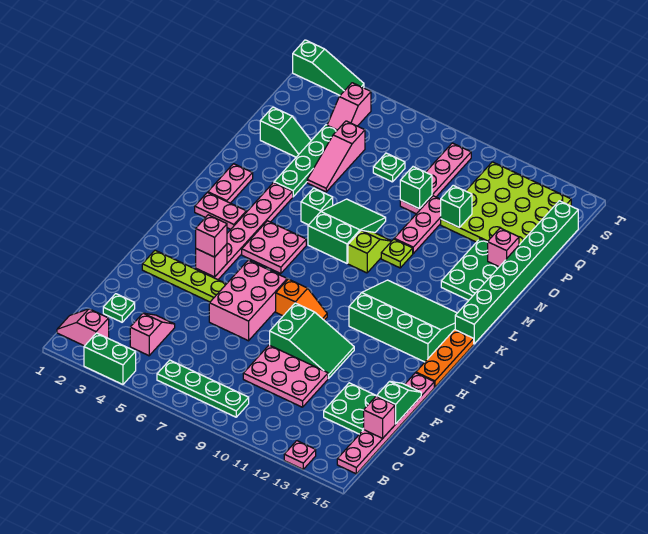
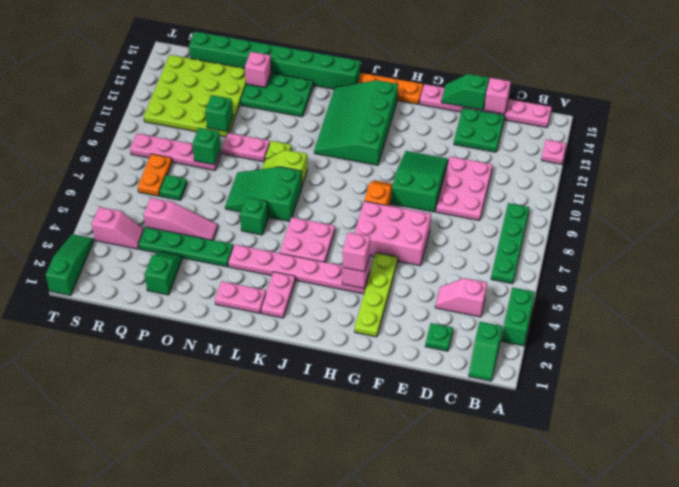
pink slope B1:B2 level 1 top 2 -> green slope B1:B2 level 1 top 2
pink plate N10:P10 level 1 -> pink plate N10:O10 level 1
none -> orange plate R7:R8 level 1

